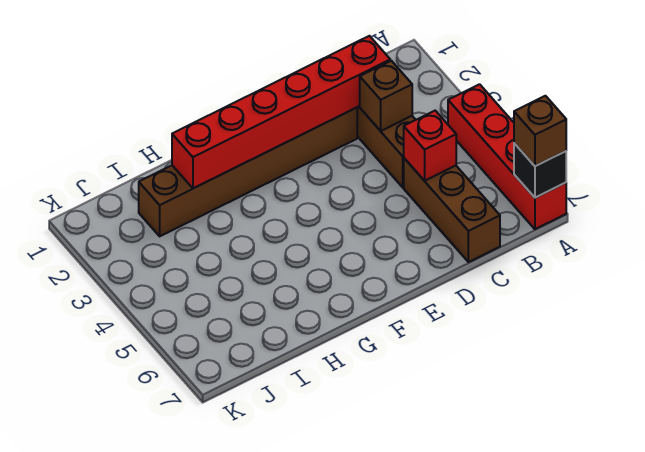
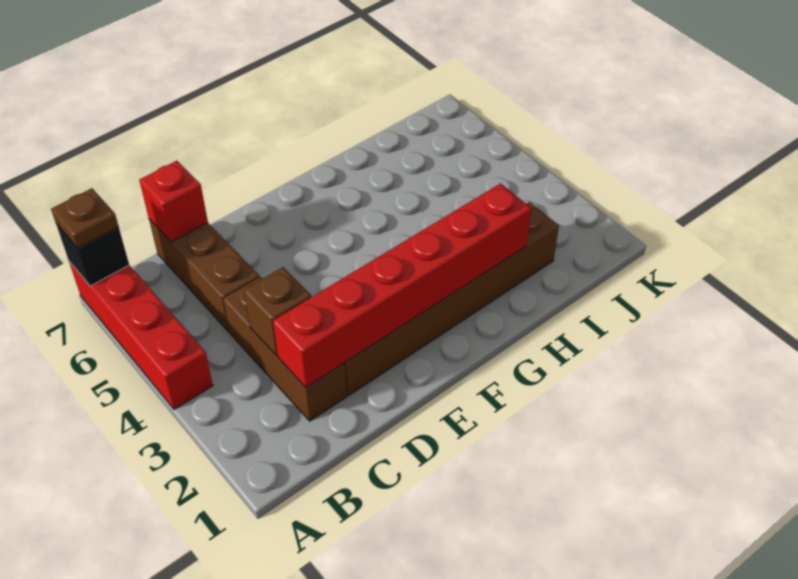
brown brick A7 level 3 -> brown plate A7 level 3
red brick C5 level 2 -> red brick C7 level 2

